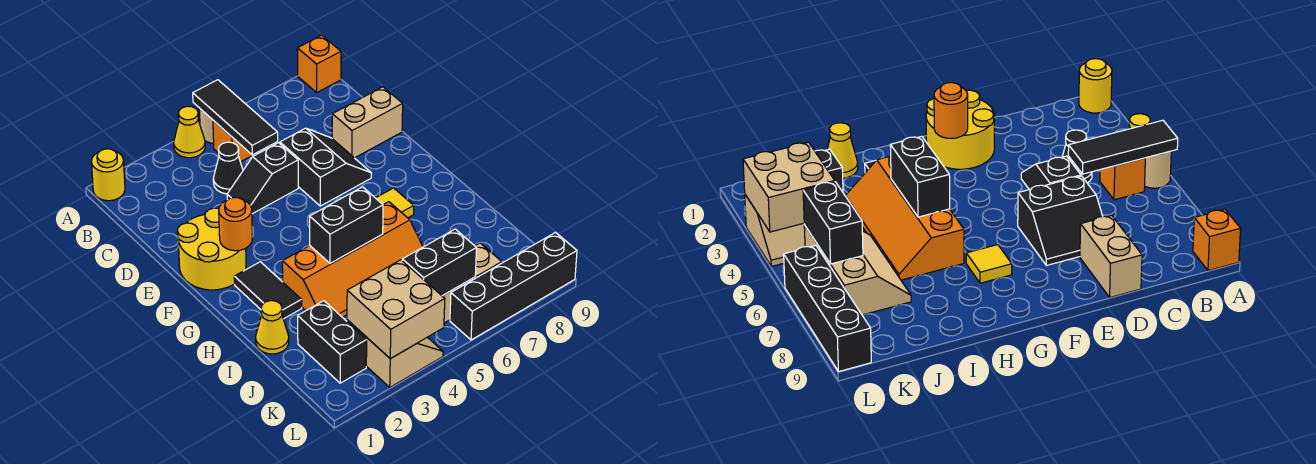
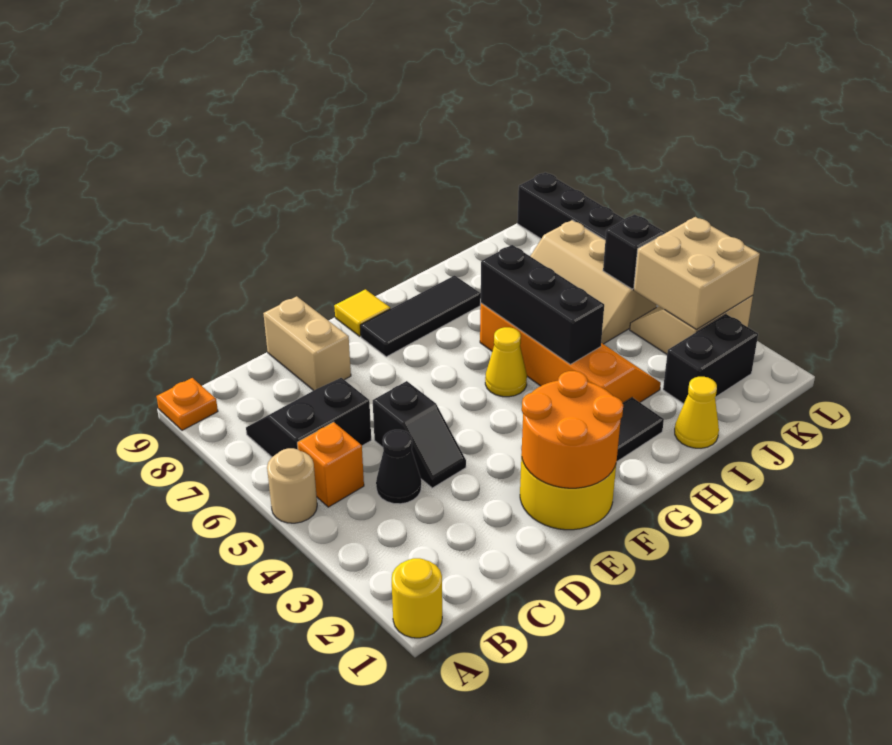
yellow cone A4 level 1 -> yellow cone G5 level 1
black tile A5:C5 level 2 -> black tile F8:H8 level 1
orange brick A9 level 1 -> orange plate A9 level 1
black slope D6:E7 level 1 top 6 -> black slope B6:C7 level 1 top 6
orange round brick F2 level 2 -> orange round brick E1:F2 level 2
yellow tile G7 level 1 -> yellow tile F9 level 1
black brick H4:H5 level 2 -> black brick H4:H6 level 2
black brick K5:K6 level 2 -> black brick K5 level 2

